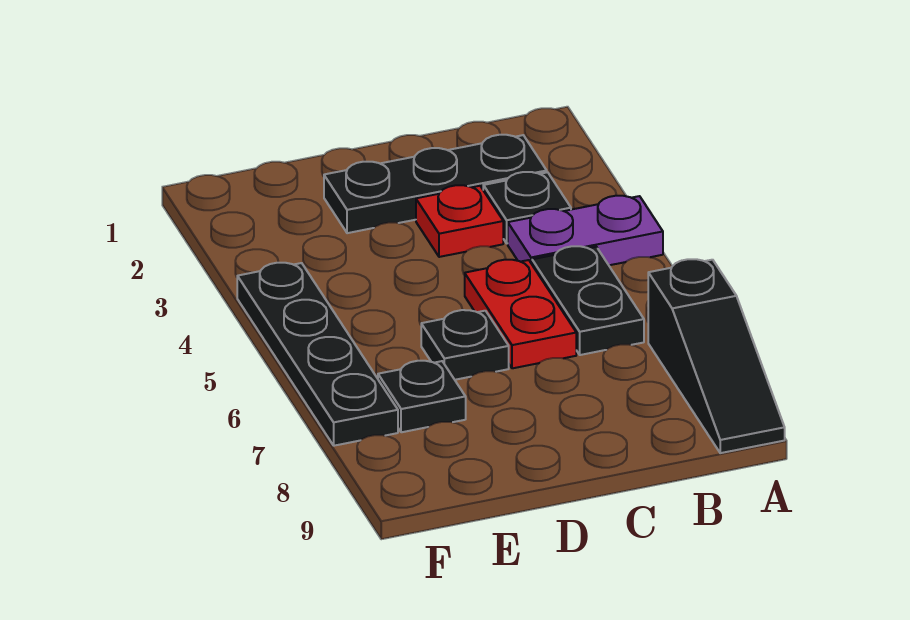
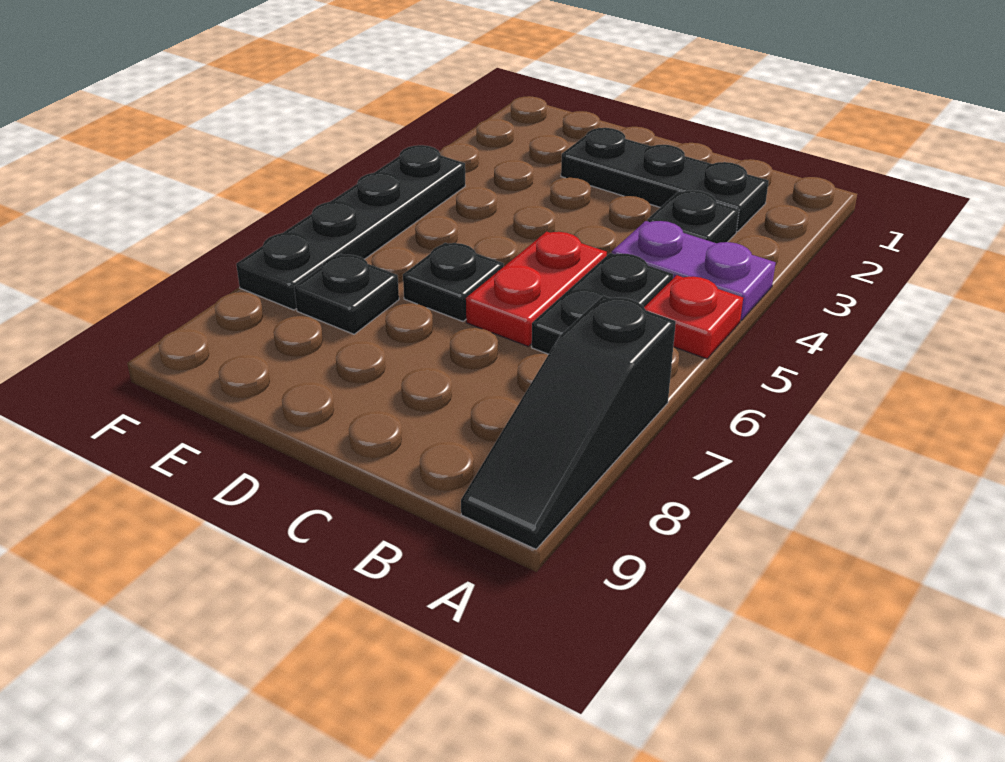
red plate C3 level 1 -> red plate A5 level 1

